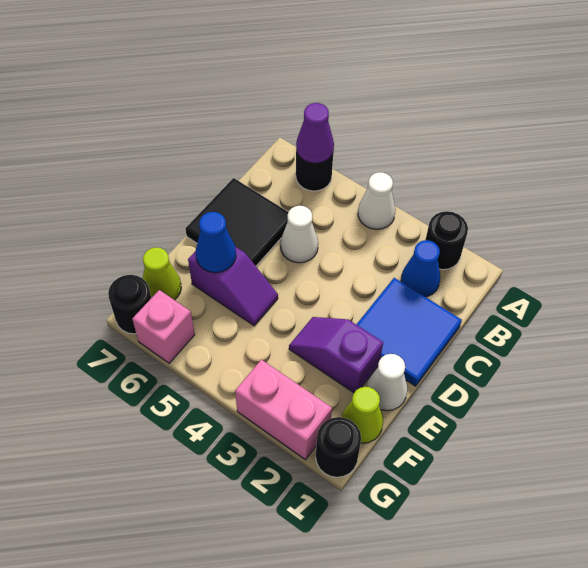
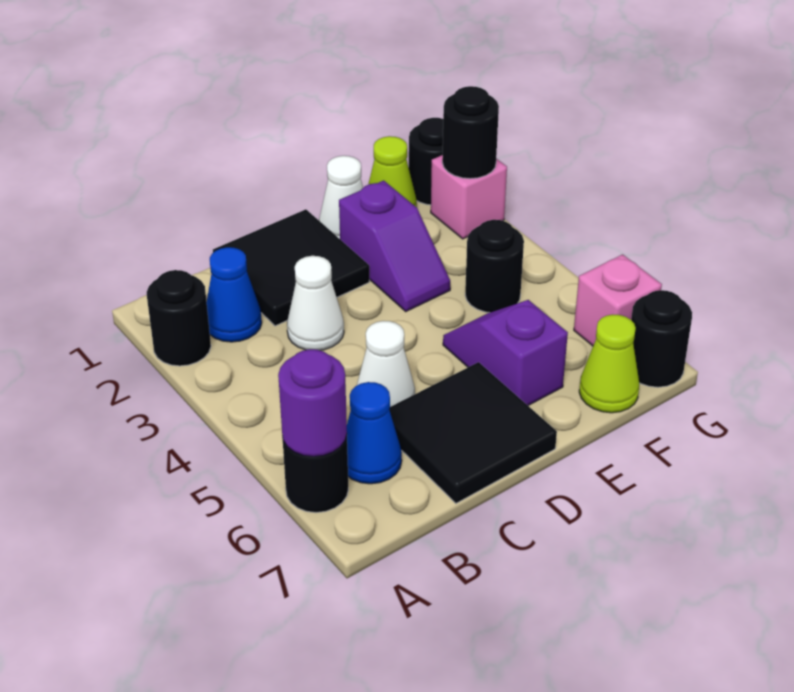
white cone A4 level 1 -> white cone C3 level 1
purple cone A6 level 2 -> purple round brick A6 level 2
blue tile C1:D2 level 1 -> black tile C1:D2 level 1
blue cone E6 level 2 -> blue cone B6 level 1
none -> black round brick F4 level 1
pink brick G2:G3 level 1 -> pink brick G2 level 1
none -> black round brick G2 level 2

